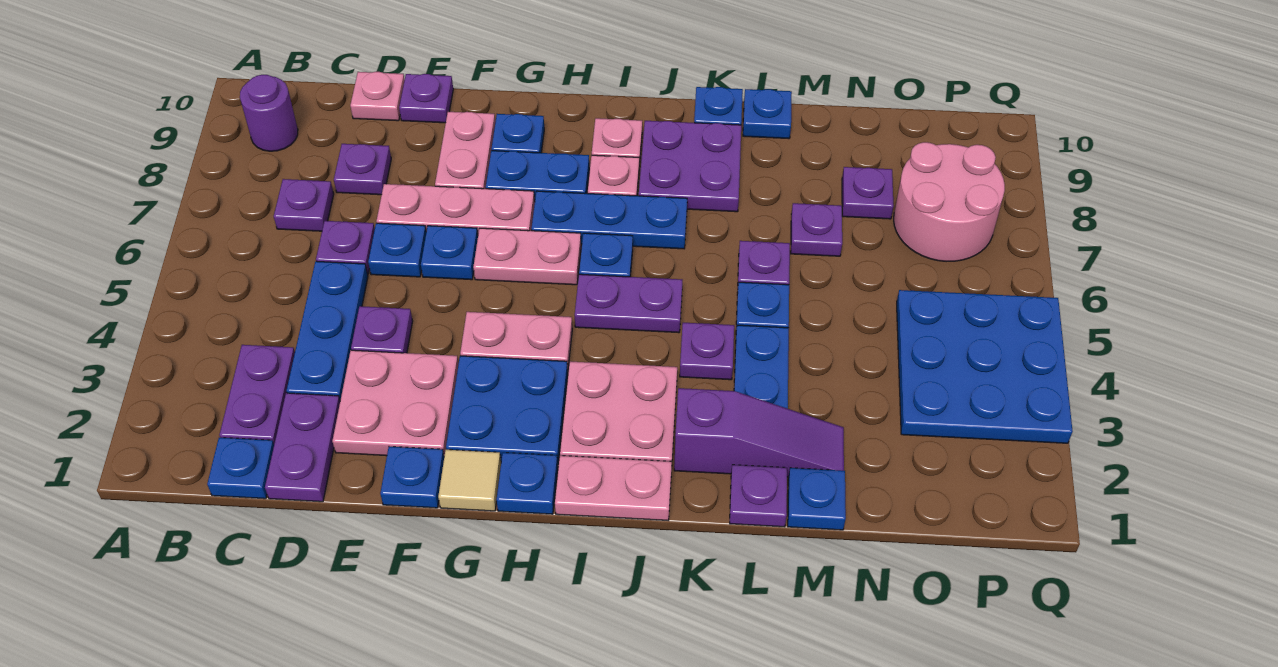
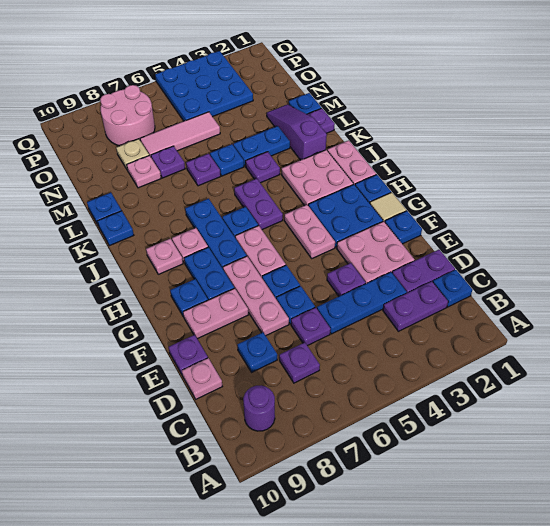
purple plate D8 level 1 -> blue plate D8 level 1
purple plate J8:K9 level 1 -> none
none -> pink plate M8 level 1
none -> pink tile N5:N7 level 1
purple plate N8 level 1 -> tan plate N8 level 1

